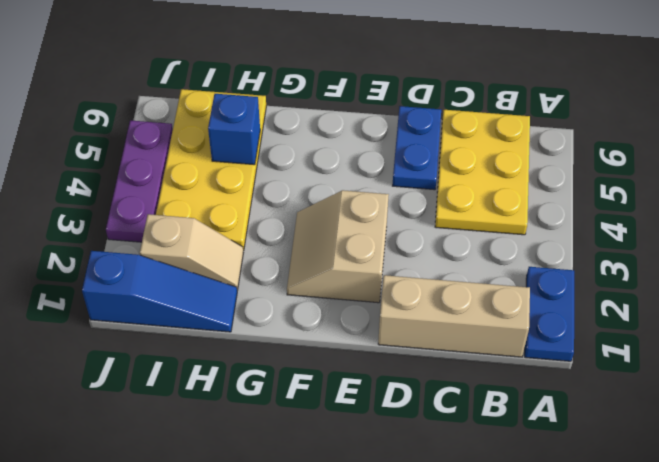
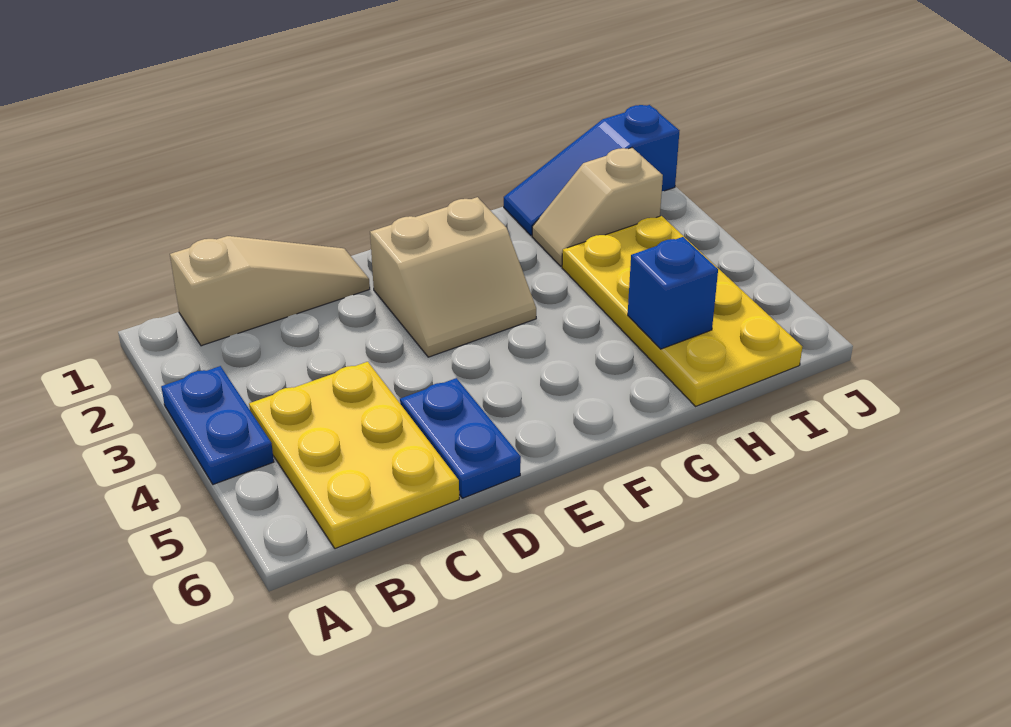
blue plate A1:A2 level 1 -> blue plate A3:A4 level 1
tan brick B1:D1 level 1 -> tan slope B1:D1 level 1 top B
tan slope E2:F3 level 1 top E -> tan slope E2:F3 level 1 top 2
purple plate J3:J5 level 1 -> none

